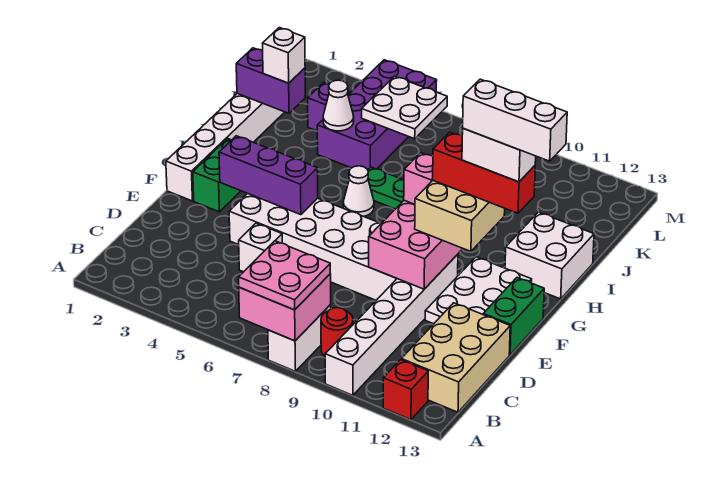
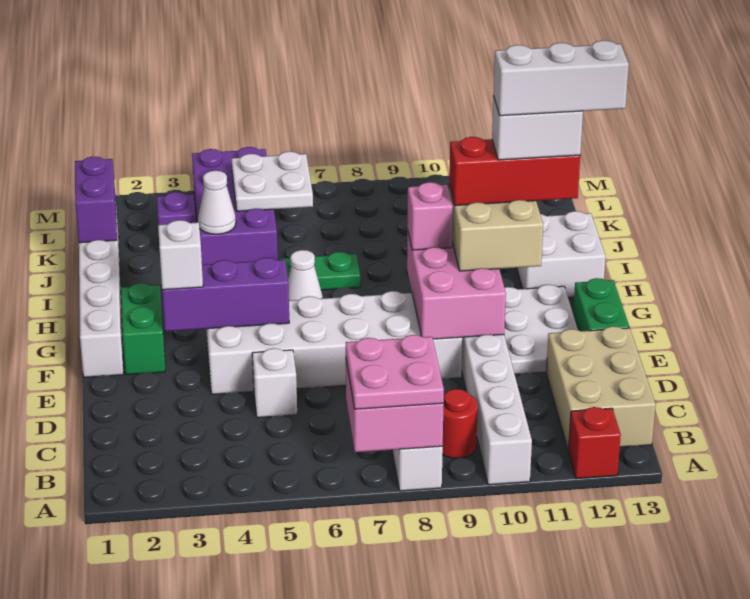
purple brick J1:J2 level 2 -> purple brick J1:K1 level 2
white brick J2 level 3 -> white brick F3 level 3

